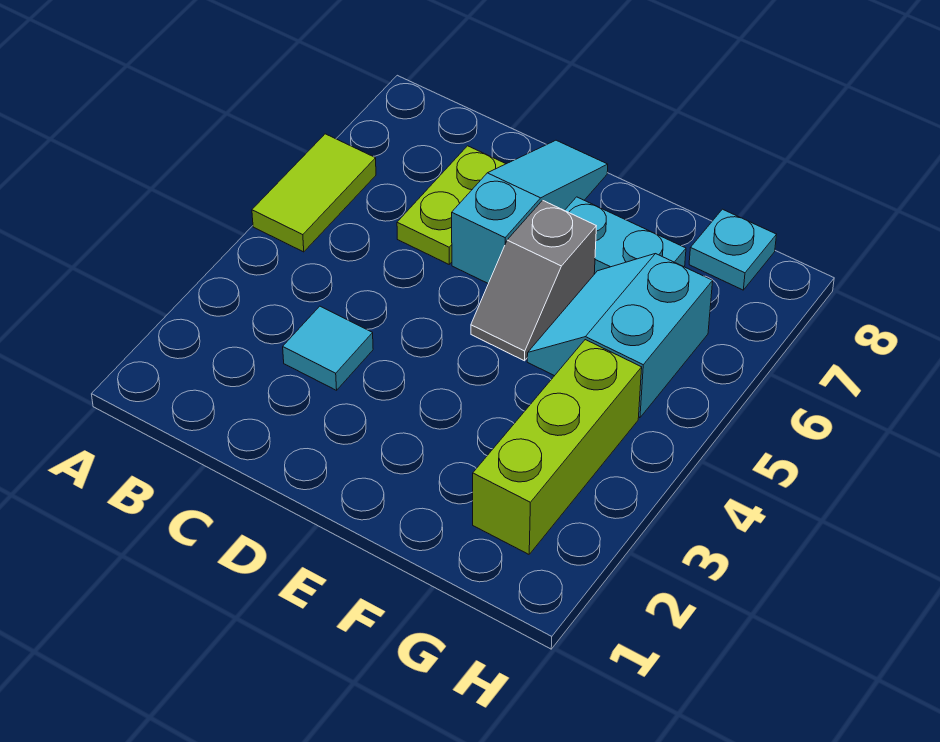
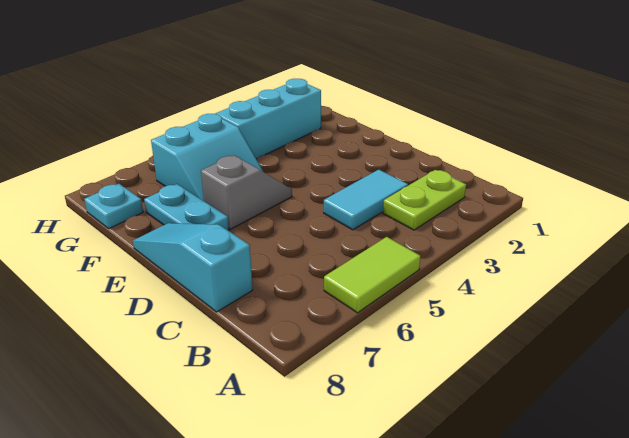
cyan tile C3 level 1 -> cyan tile C3:C4 level 1
lime plate C6:C7 level 1 -> lime plate B2:B3 level 1
cyan slope D6:D8 level 1 top 6 -> cyan slope C8:E8 level 1 top C
lime brick G2:G4 level 1 -> cyan brick G2:G4 level 1

